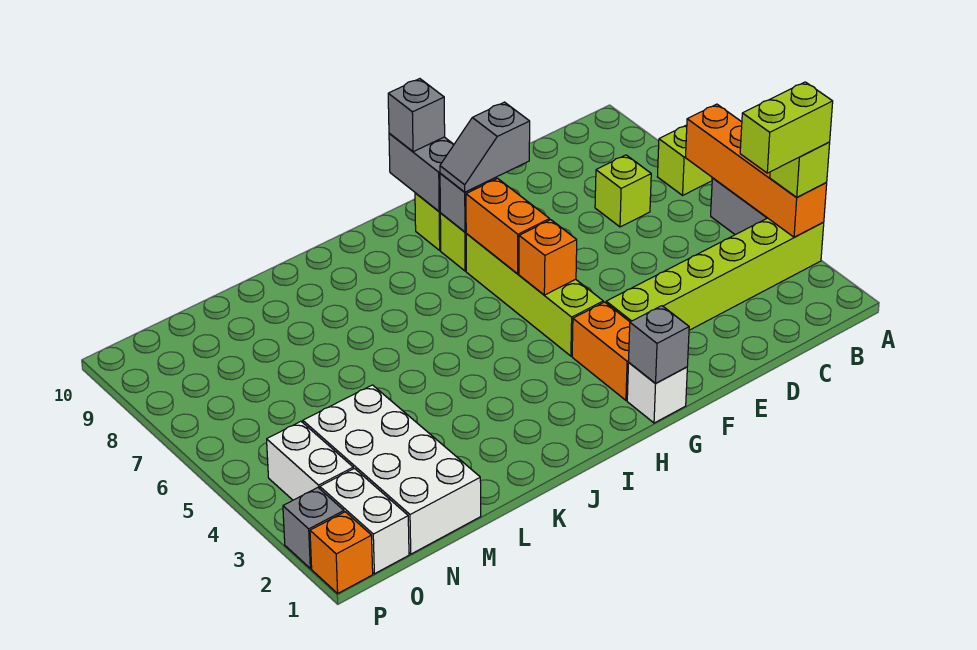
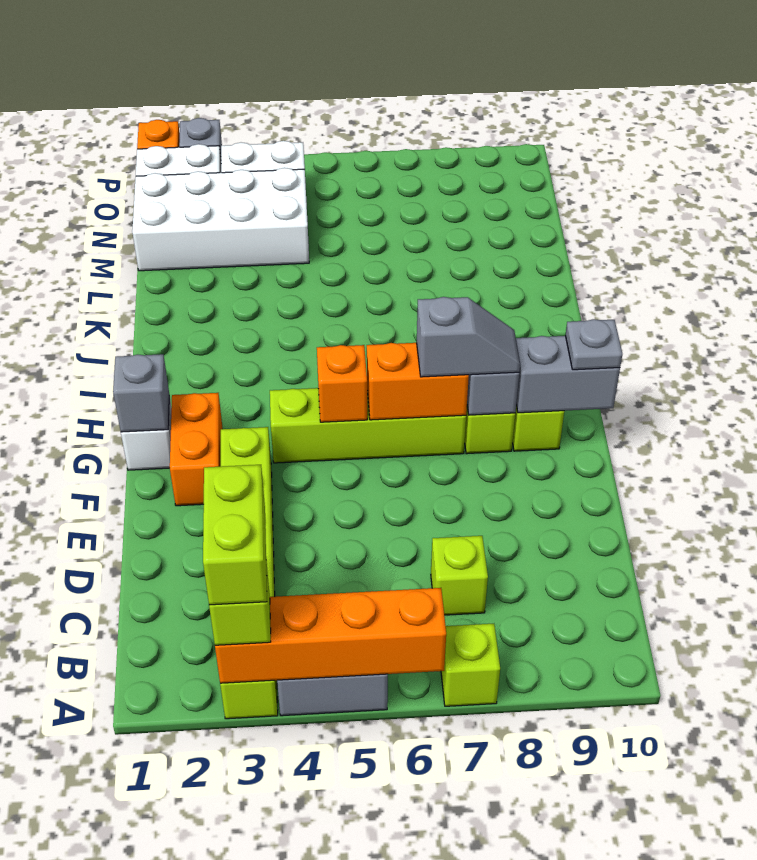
grey slope F8:G8 level 3 top F -> grey slope G7:G8 level 3 top 7
orange brick G2:G3 level 1 -> orange brick F2:G2 level 1
grey brick G10 level 3 -> grey plate G10 level 3

